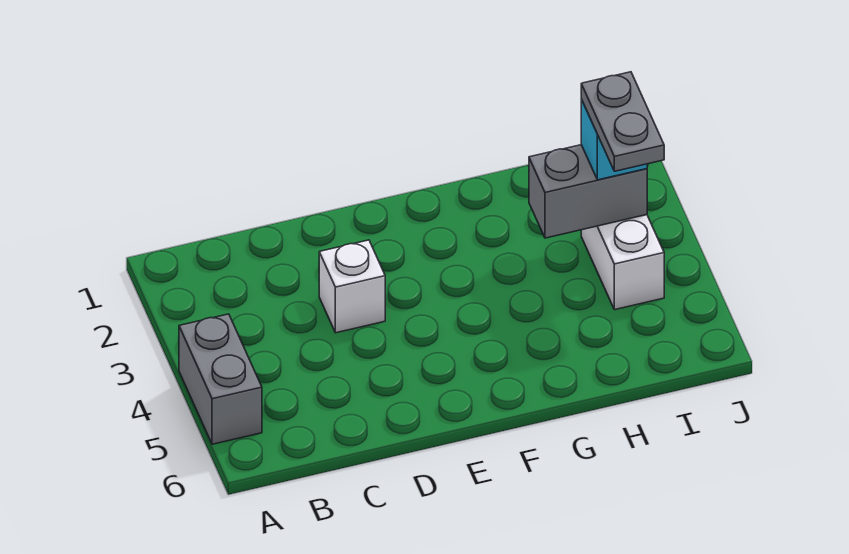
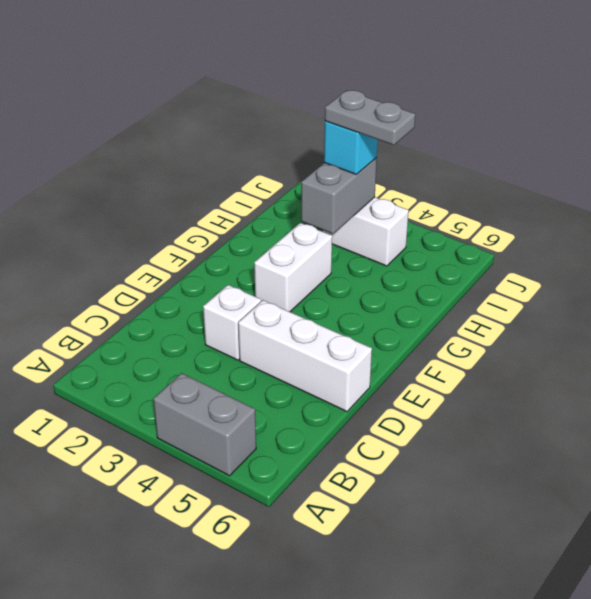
none -> white brick D4:D6 level 1
none -> white brick F3:G3 level 1

